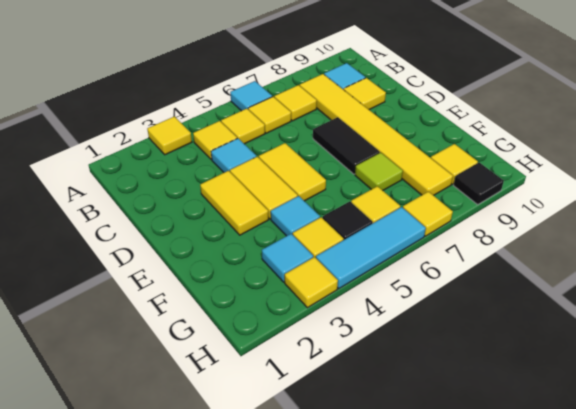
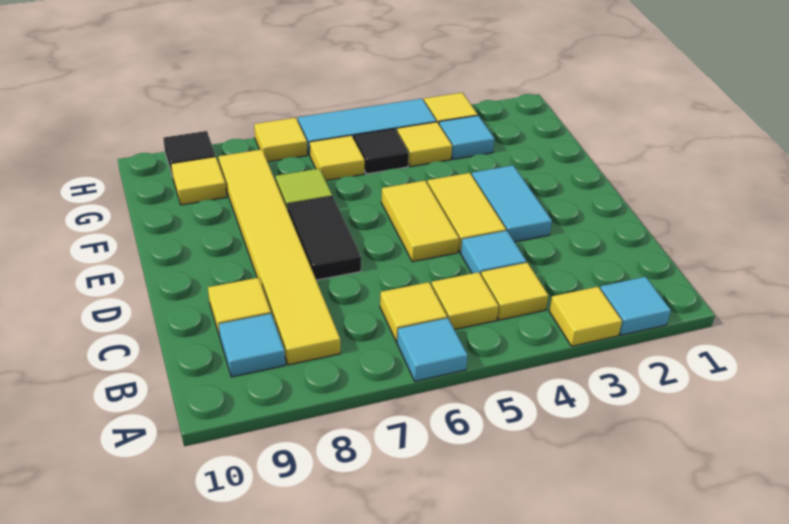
yellow tile B7 level 1 -> none
yellow tile D3:E3 level 1 -> cyan tile D3:E3 level 1
cyan tile F4 level 1 -> cyan tile A2 level 1

